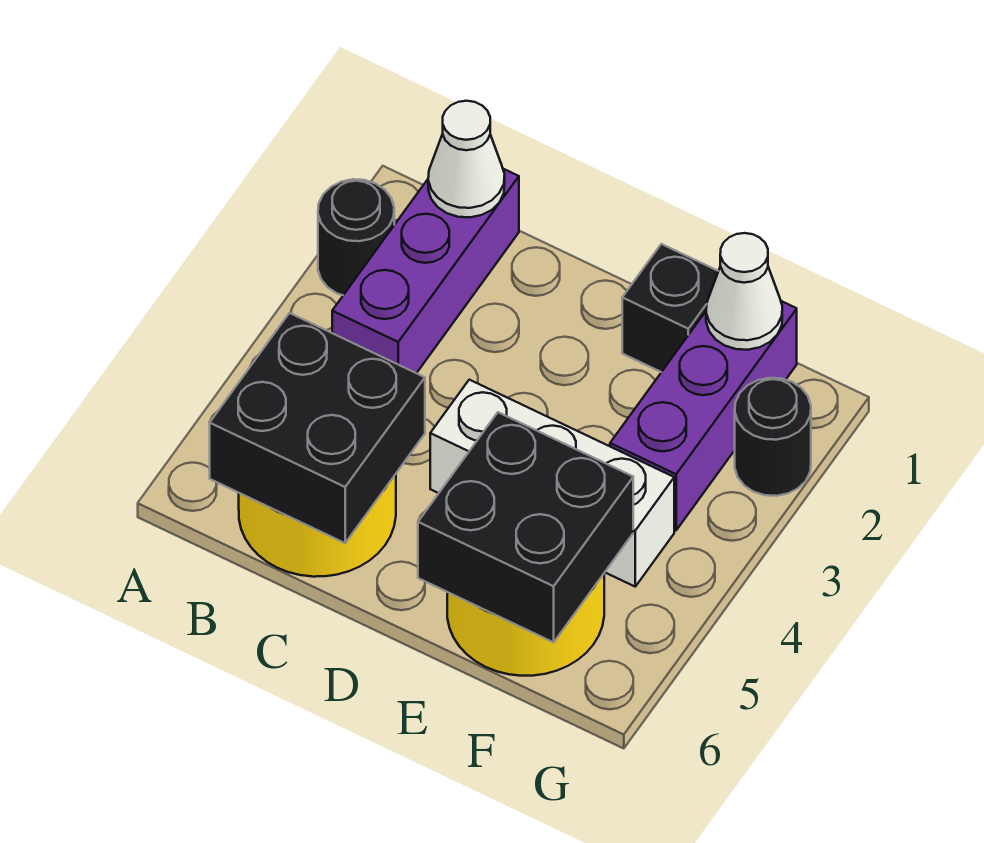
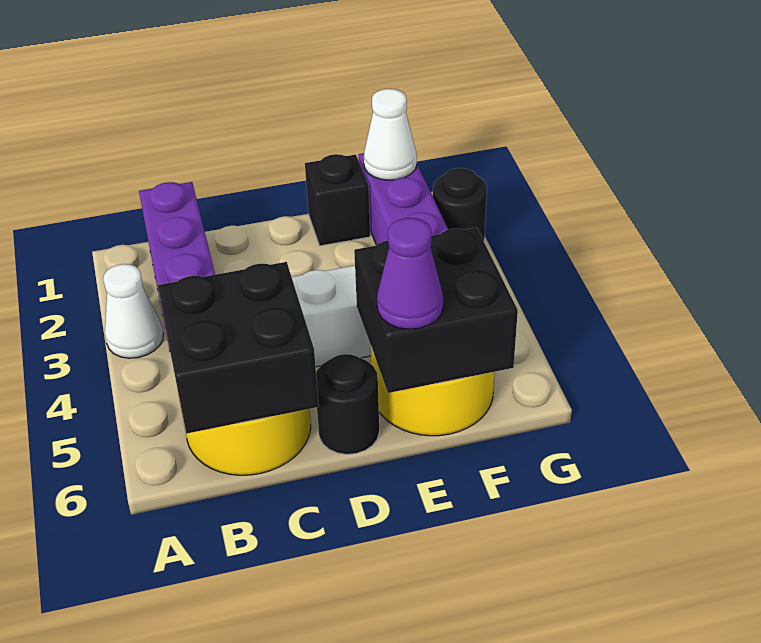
black round brick A2 level 1 -> black round brick D6 level 1
white cone B1 level 2 -> white cone A3 level 1
none -> purple cone E6 level 3

